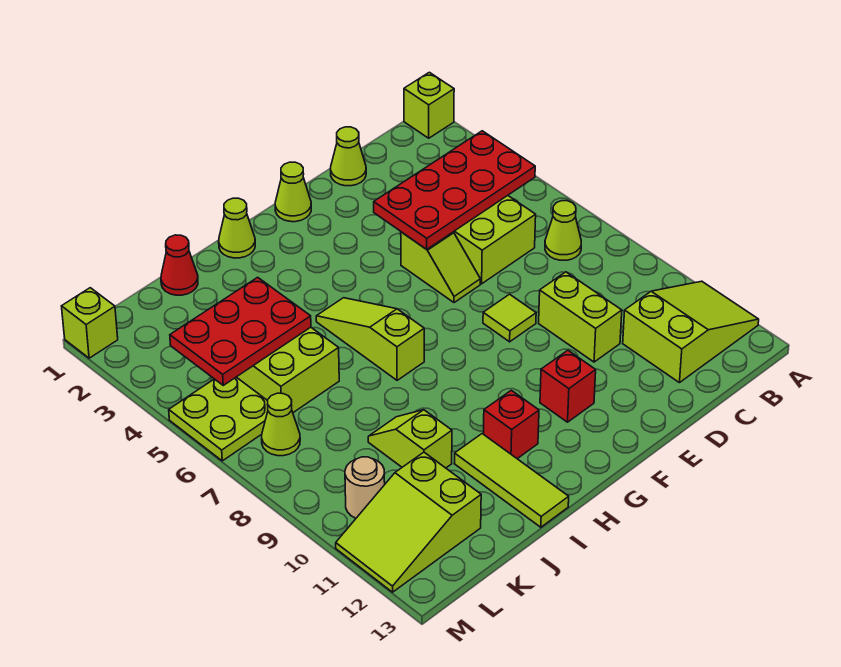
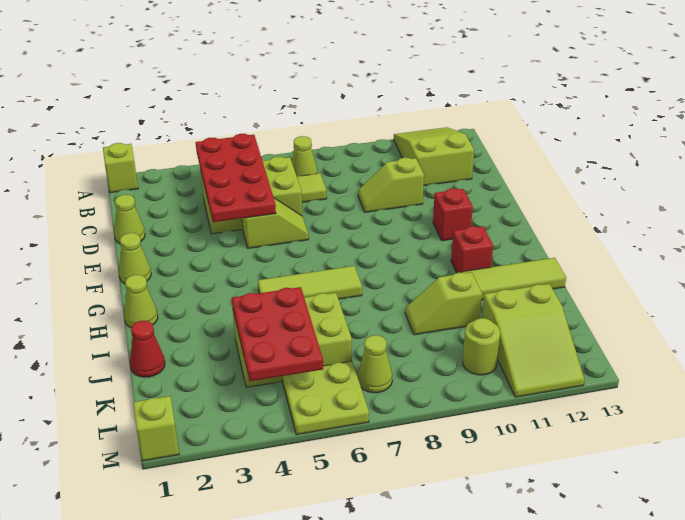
lime brick D9:D10 level 1 -> lime slope D9:D10 level 1 top 10
lime tile E8 level 1 -> lime tile C7 level 1
lime slope H5:H7 level 1 top 7 -> lime tile H5:H7 level 1
tan round brick L10 level 1 -> lime round brick L10 level 1

